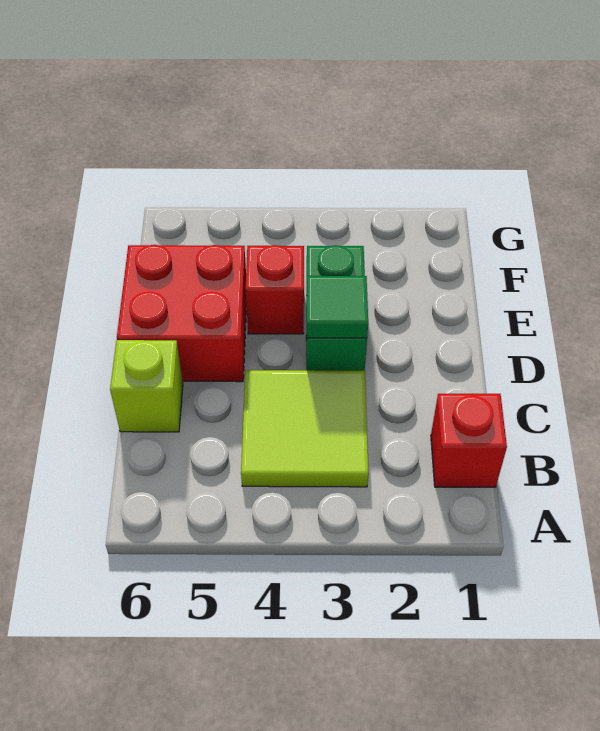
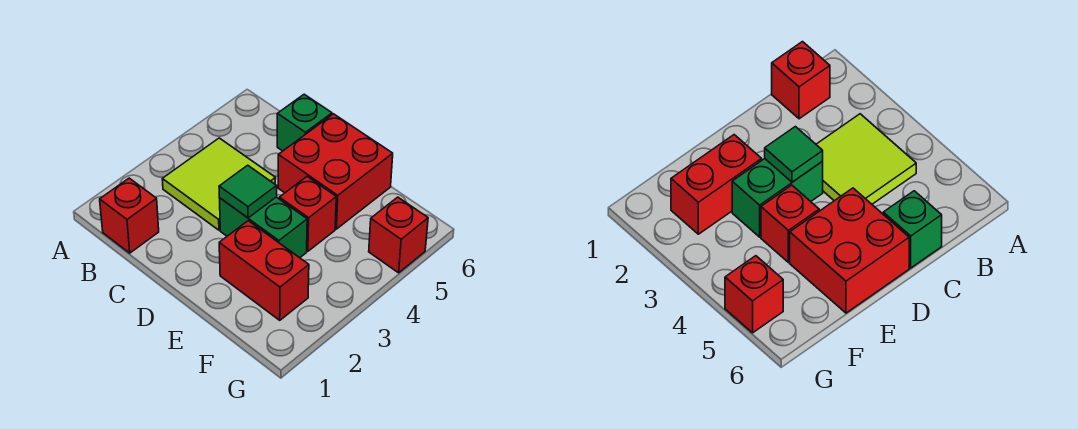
lime brick C6 level 1 -> green brick C6 level 1
none -> red brick E2:F2 level 1
none -> red brick G5 level 1

